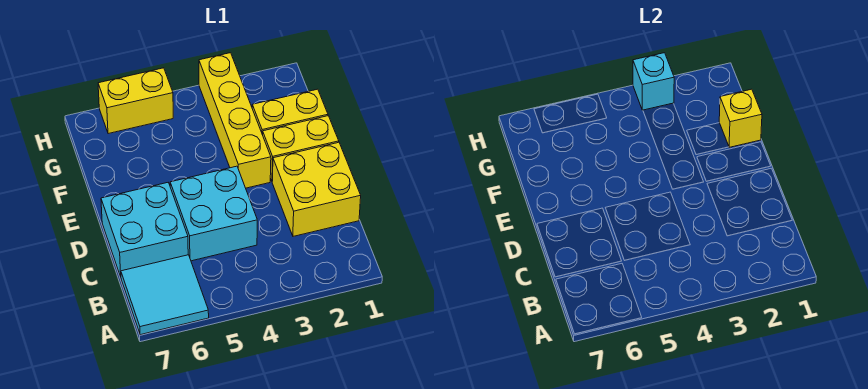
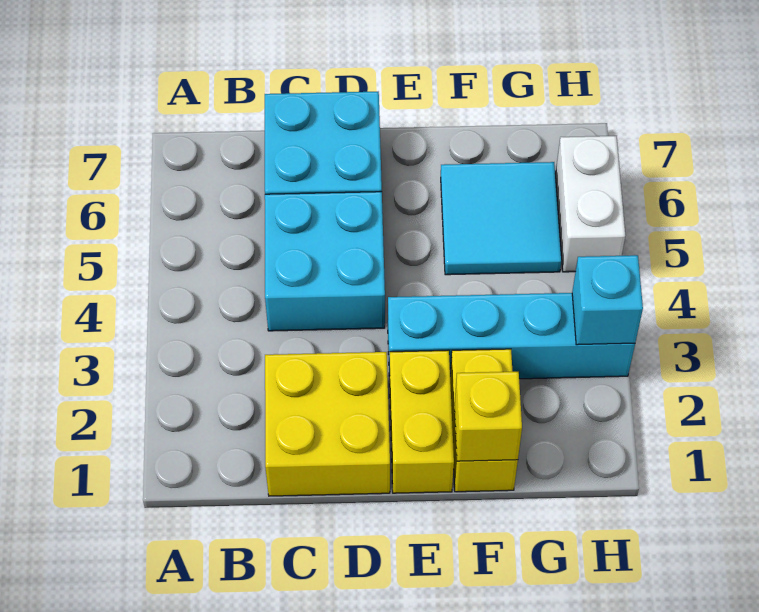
cyan tile A6:B7 level 1 -> cyan tile F5:G6 level 1
yellow brick E3:H3 level 1 -> cyan brick E3:H3 level 1
yellow brick H5:H6 level 1 -> white brick H5:H6 level 1

